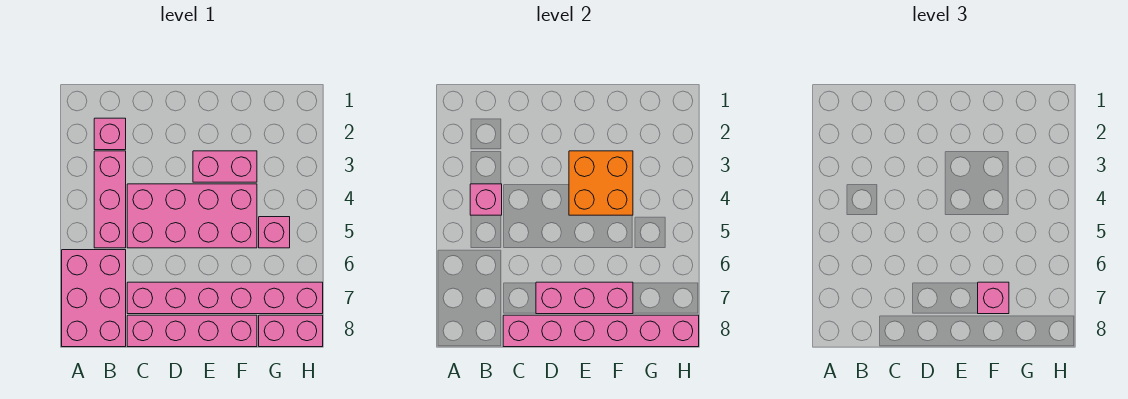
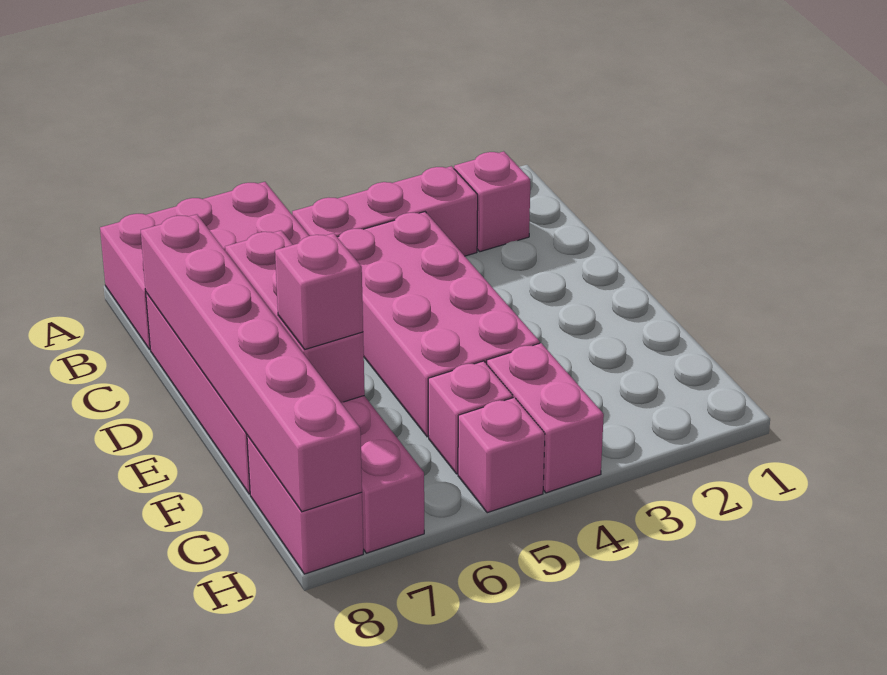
pink brick B4 level 2 -> pink brick H5 level 1
pink brick E3:F3 level 1 -> pink brick G4:H4 level 1
orange brick E3:F4 level 2 -> none

